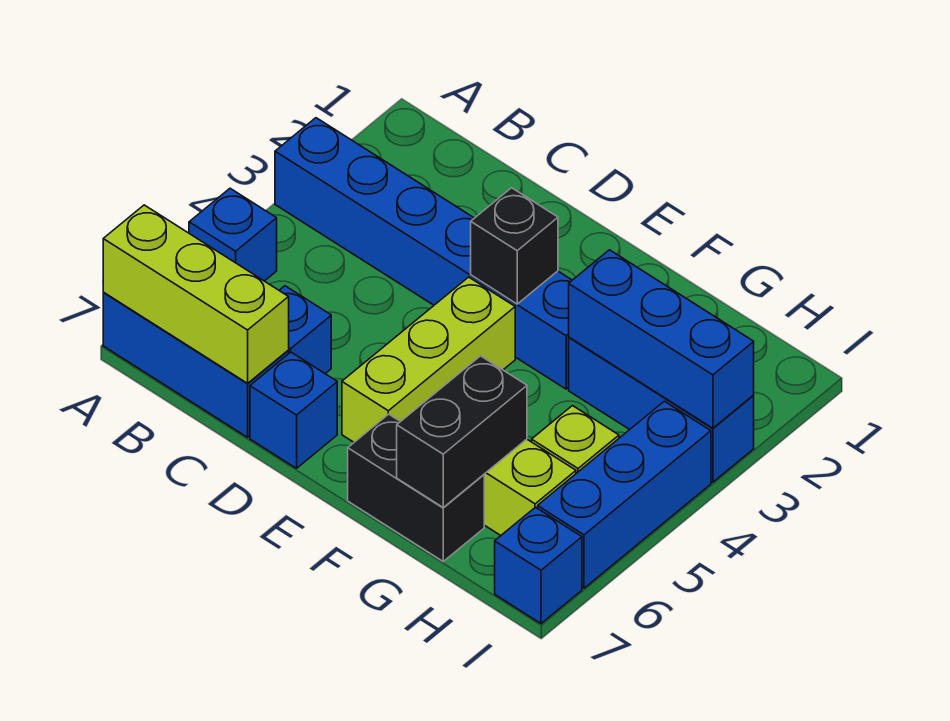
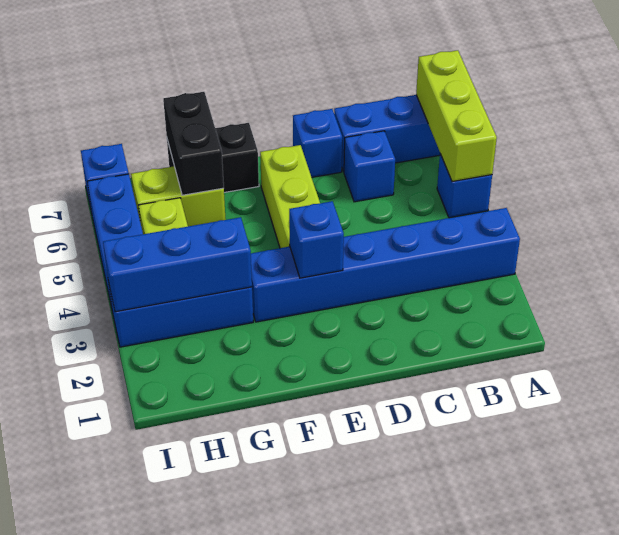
lime brick A7:C7 level 2 -> lime brick A5:A7 level 2
black brick E3 level 2 -> blue brick E3 level 2

